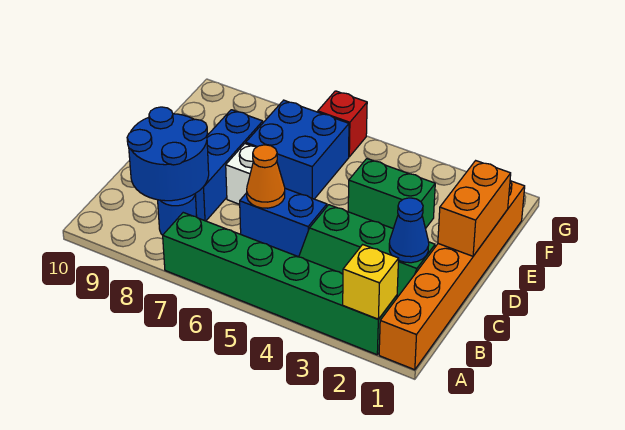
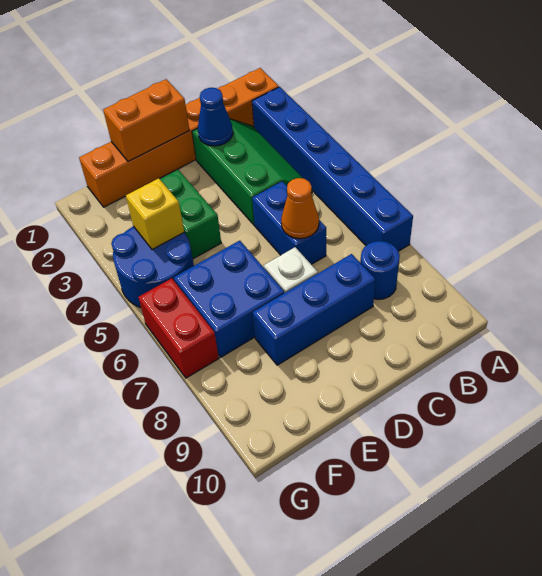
green brick A2:A7 level 1 -> blue brick A2:A7 level 1
yellow brick A2 level 2 -> yellow brick F4 level 2
blue round brick B8:C9 level 2 -> blue round brick F4:G5 level 1
red brick G6 level 1 -> red brick G6:G7 level 1

